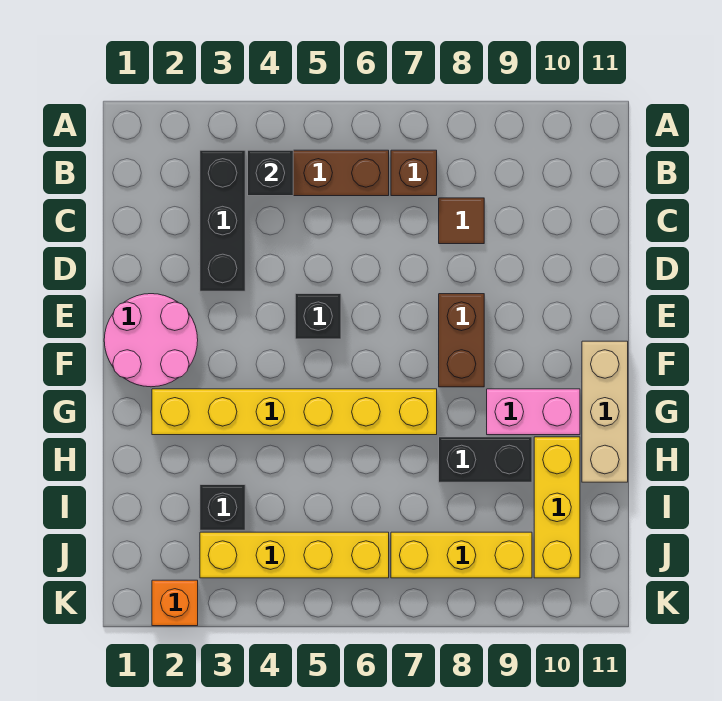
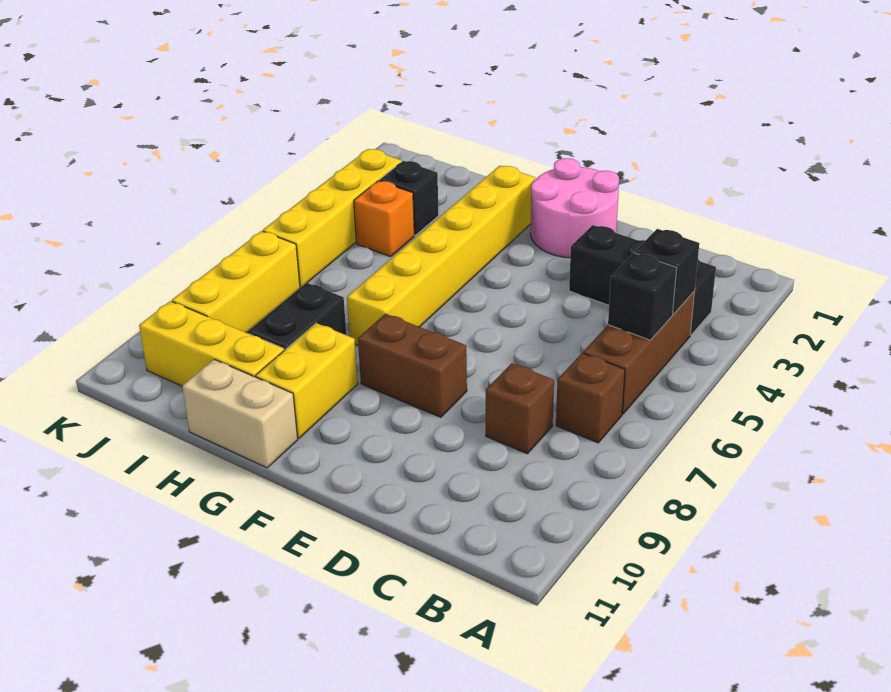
brown tile C8 level 1 -> brown brick C8 level 1
black brick E5 level 1 -> black brick B5 level 2
tan brick F11:H11 level 1 -> tan brick G11:H11 level 1
pink brick G9:G10 level 1 -> yellow brick G9:G10 level 1
orange brick K2 level 1 -> orange brick I4 level 1

